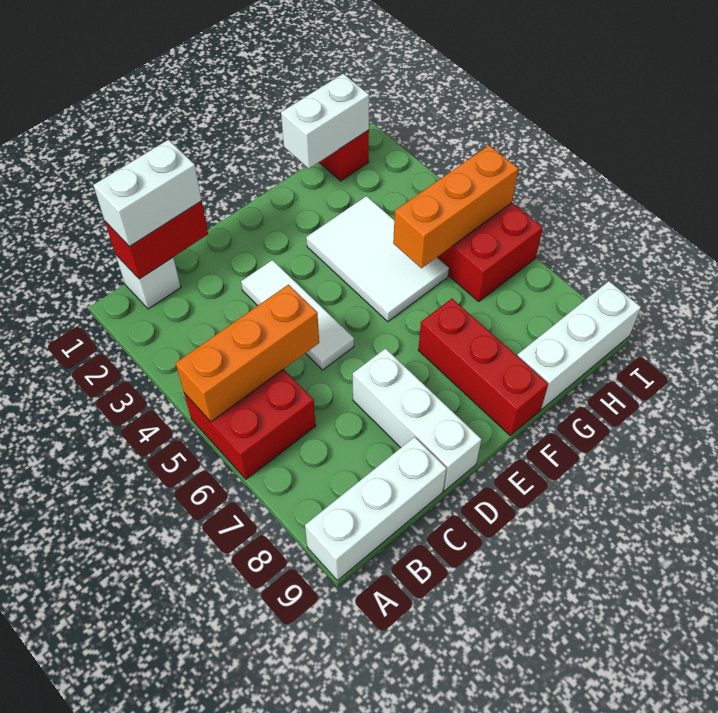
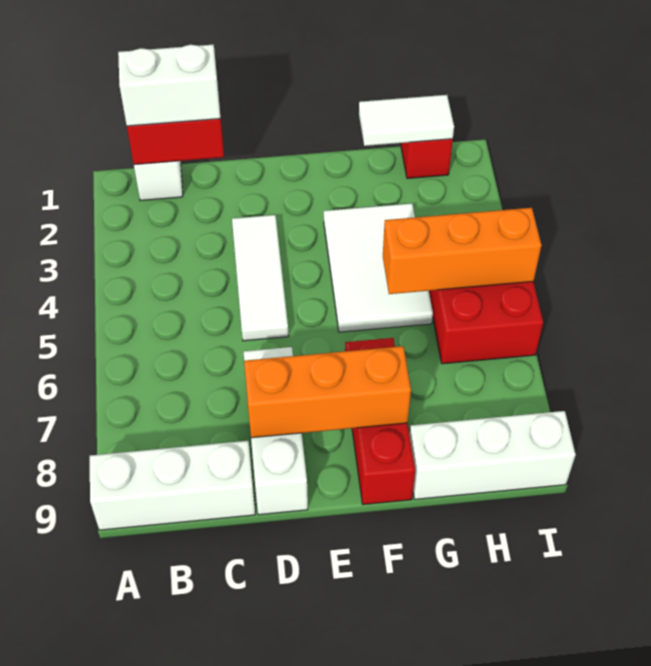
red brick A5:B6 level 1 -> none
orange brick A5:C5 level 2 -> orange brick D8:F8 level 2
white brick G1:H1 level 2 -> white tile G1:H1 level 2

